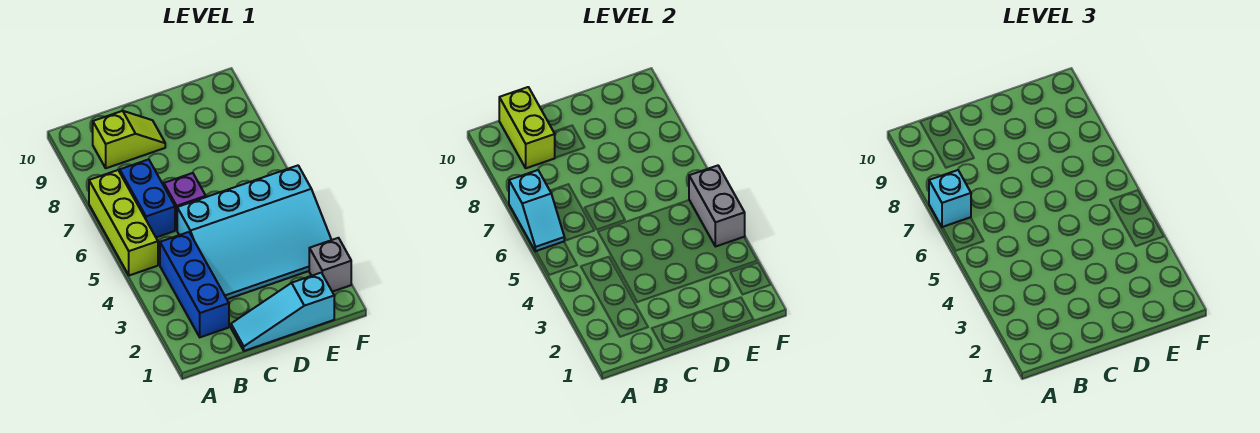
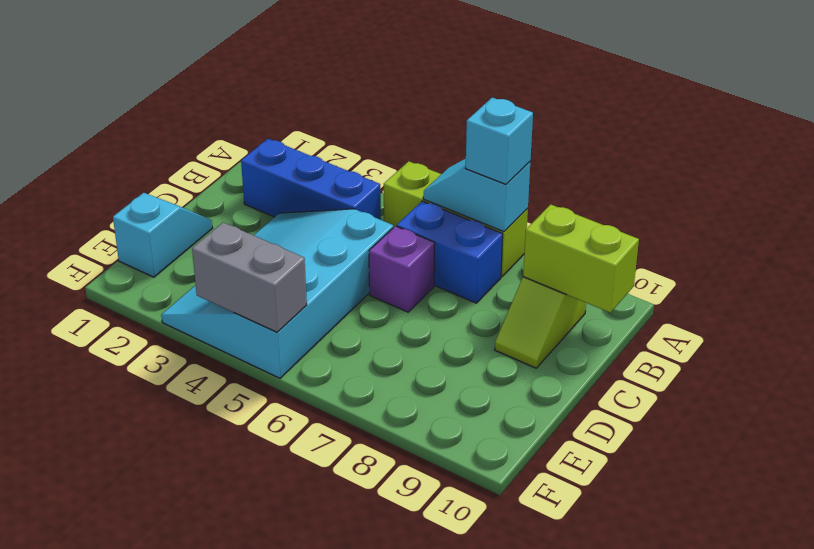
cyan slope C1:E1 level 1 top E -> cyan slope D1:E1 level 1 top E
grey brick F2 level 1 -> none

